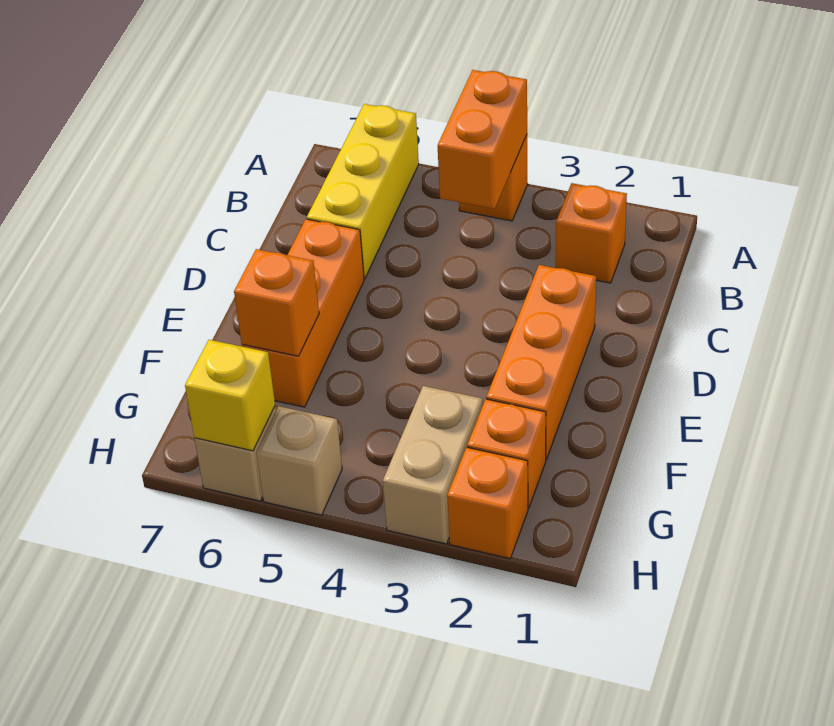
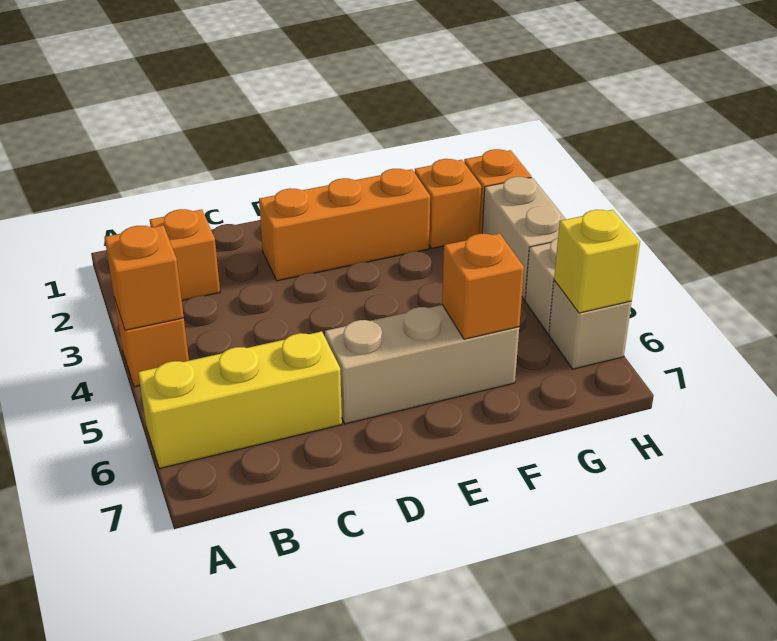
orange brick A4:B4 level 2 -> orange brick A4 level 2
orange brick D6:F6 level 1 -> tan brick D6:F6 level 1
tan brick G3:H3 level 1 -> tan brick H3:H4 level 1

